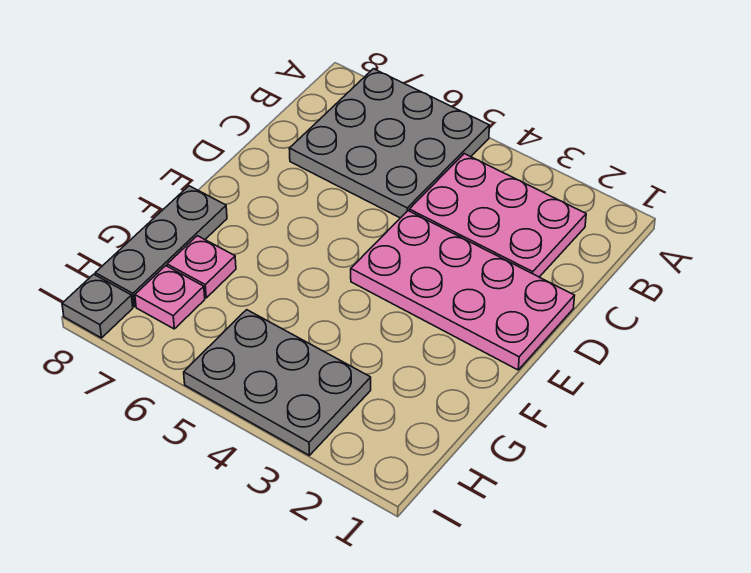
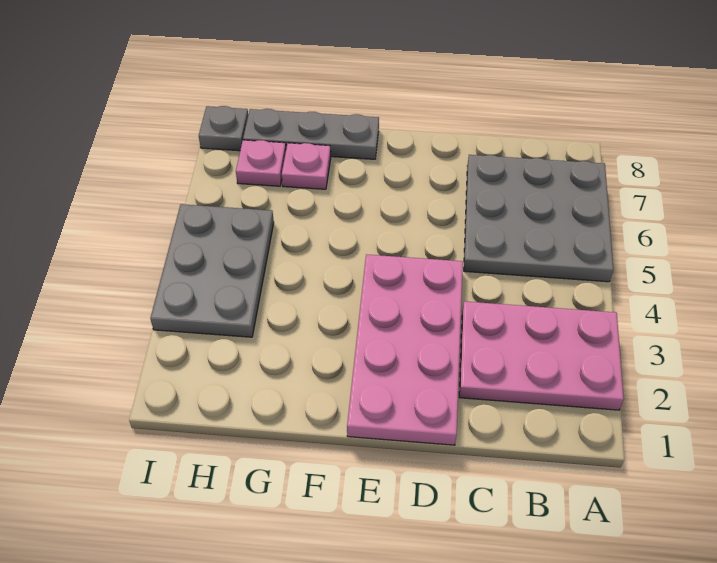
pink plate B2:C4 level 1 -> pink plate A2:C3 level 1

